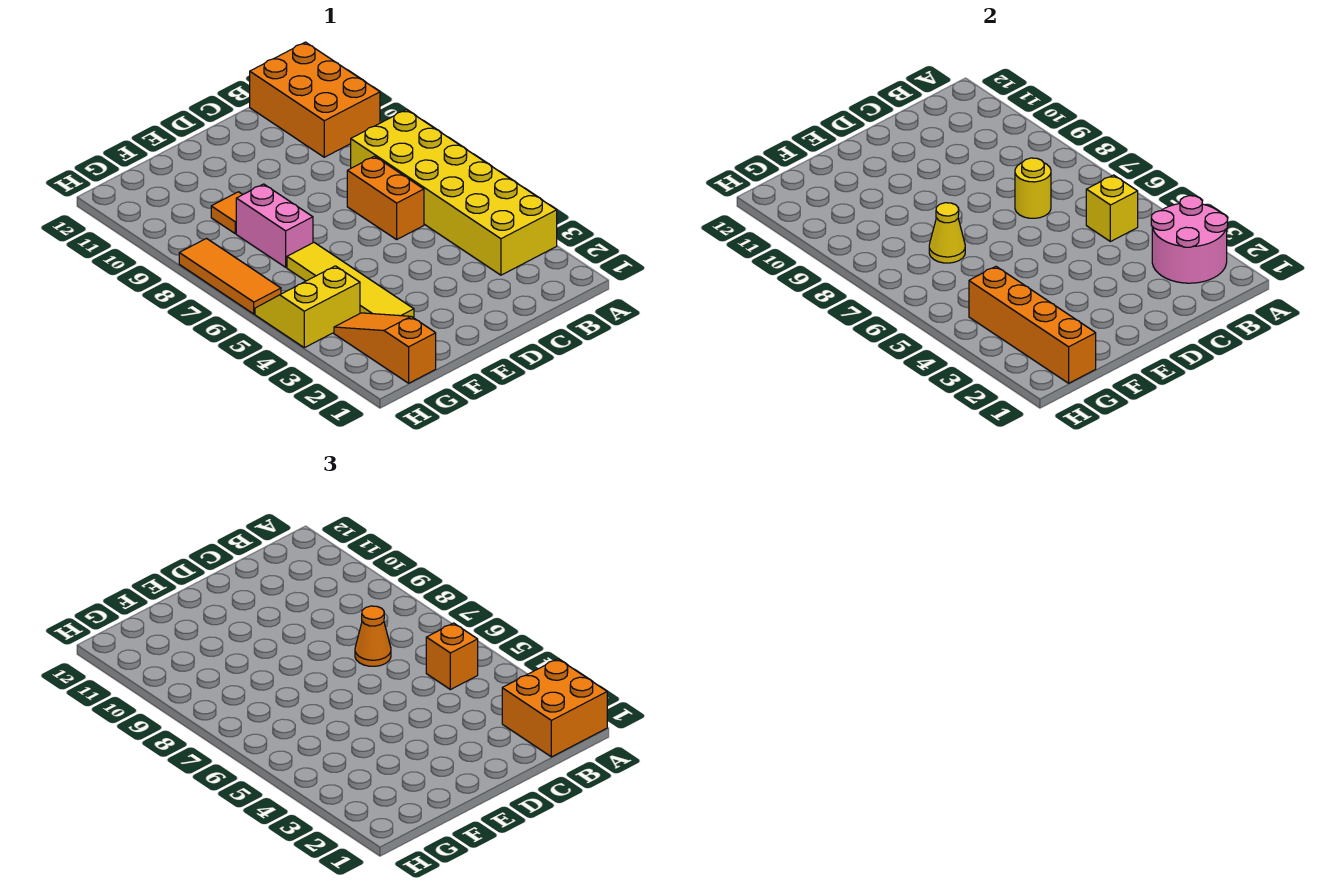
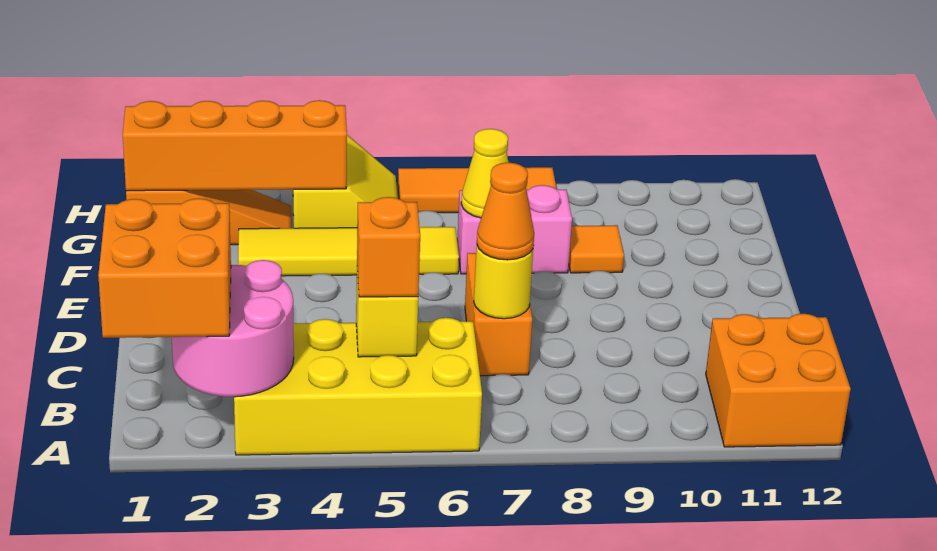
yellow brick A3:B8 level 1 -> yellow brick A3:B6 level 1
orange brick A10:B12 level 1 -> orange brick A11:B12 level 1
orange brick C6:C7 level 1 -> orange brick C7:D7 level 1

